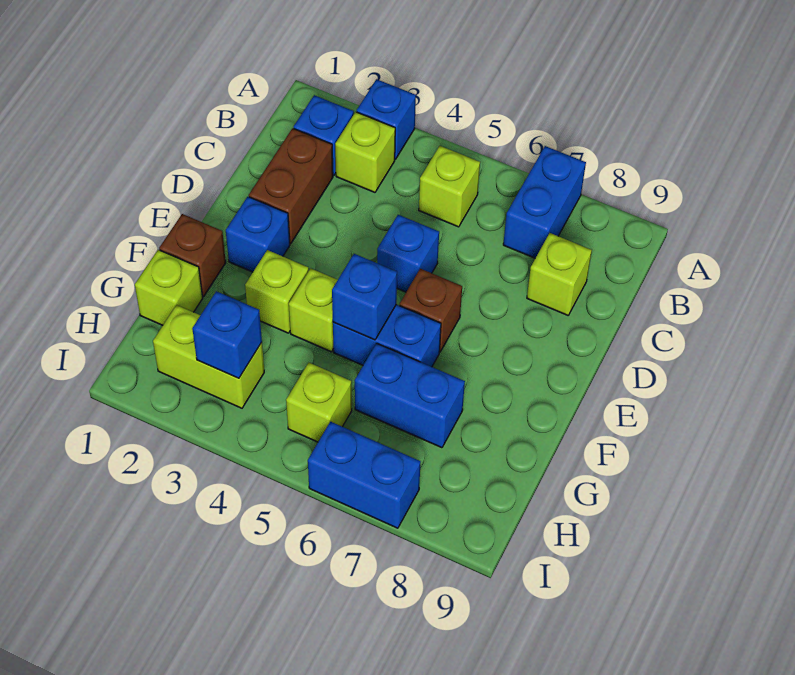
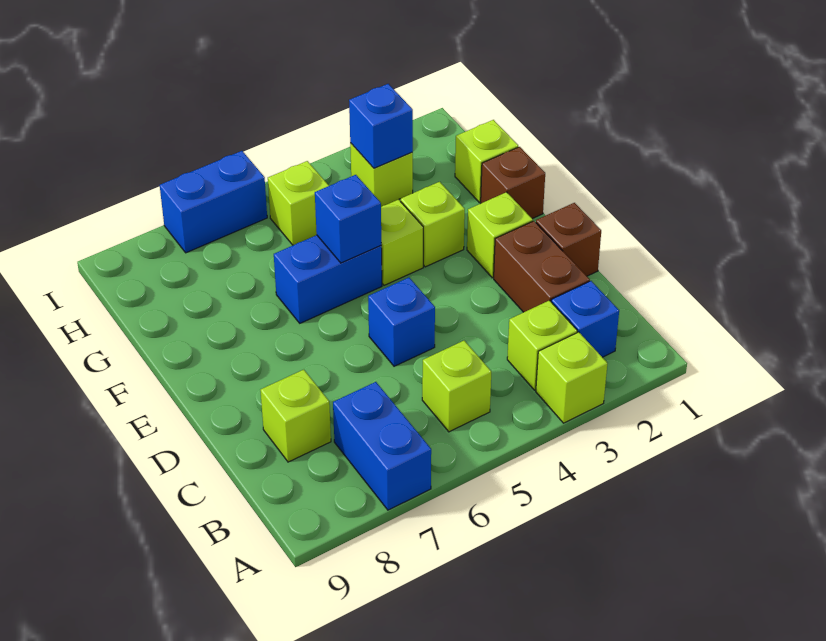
blue brick A3 level 1 -> lime brick A3 level 1
blue brick E2 level 1 -> lime brick E2 level 1
brown brick E6 level 1 -> brown brick D1 level 1
blue brick G6:G7 level 1 -> none
lime brick H2:H3 level 1 -> lime brick H3 level 1

